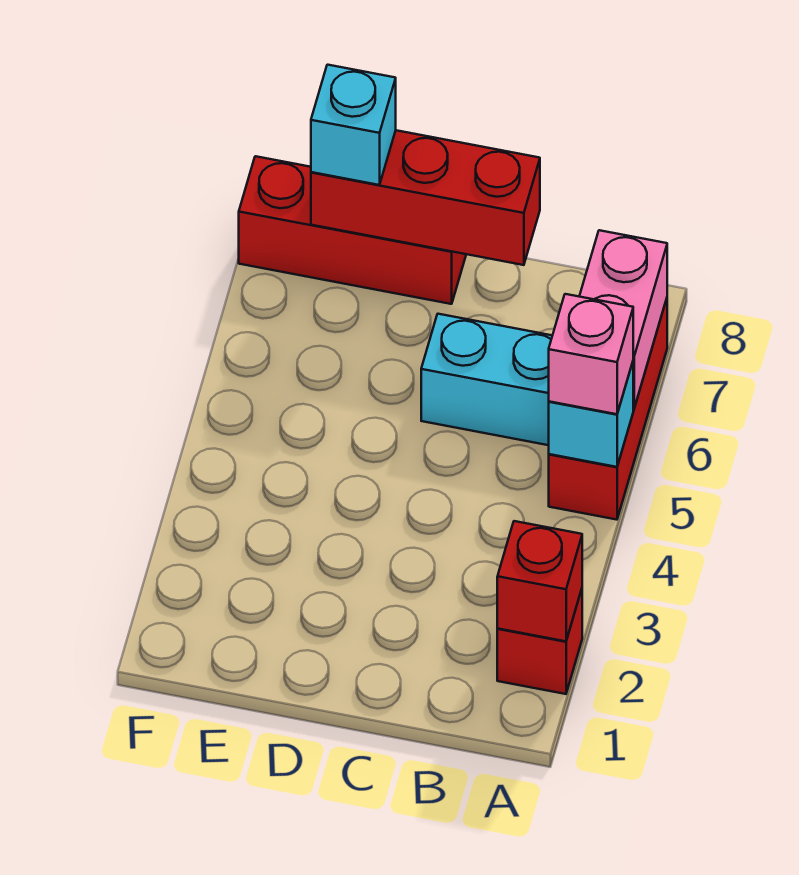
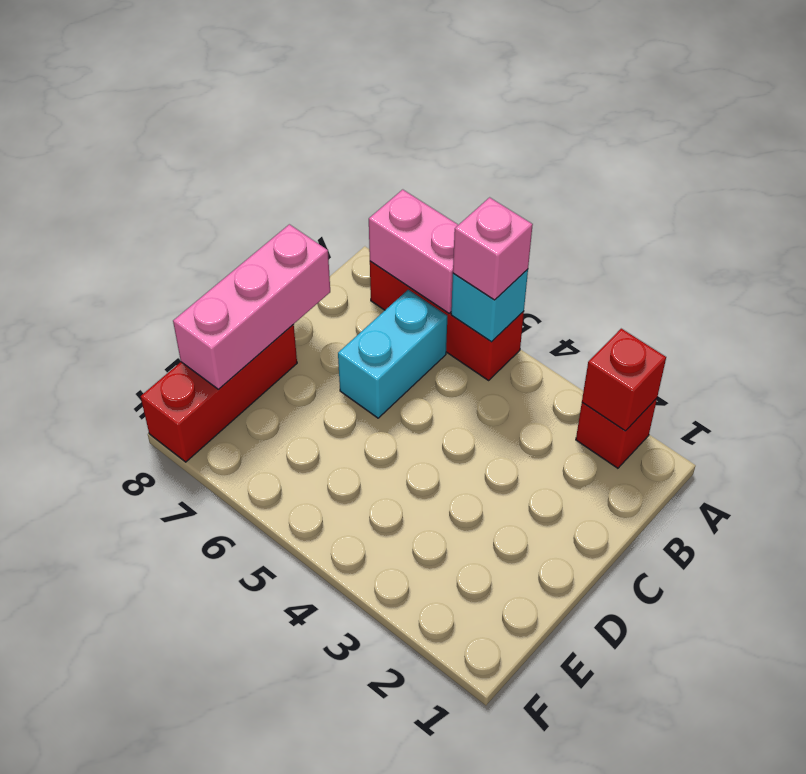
red brick C8:E8 level 2 -> pink brick C8:E8 level 2
cyan brick E8 level 3 -> none

